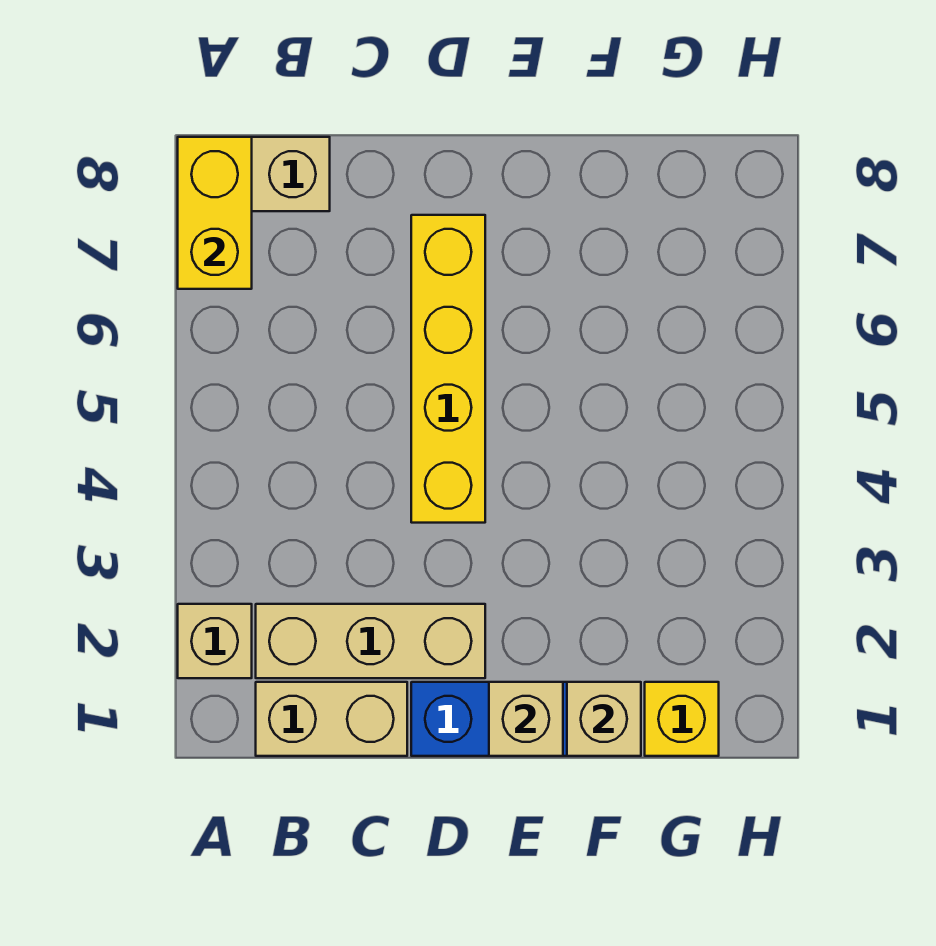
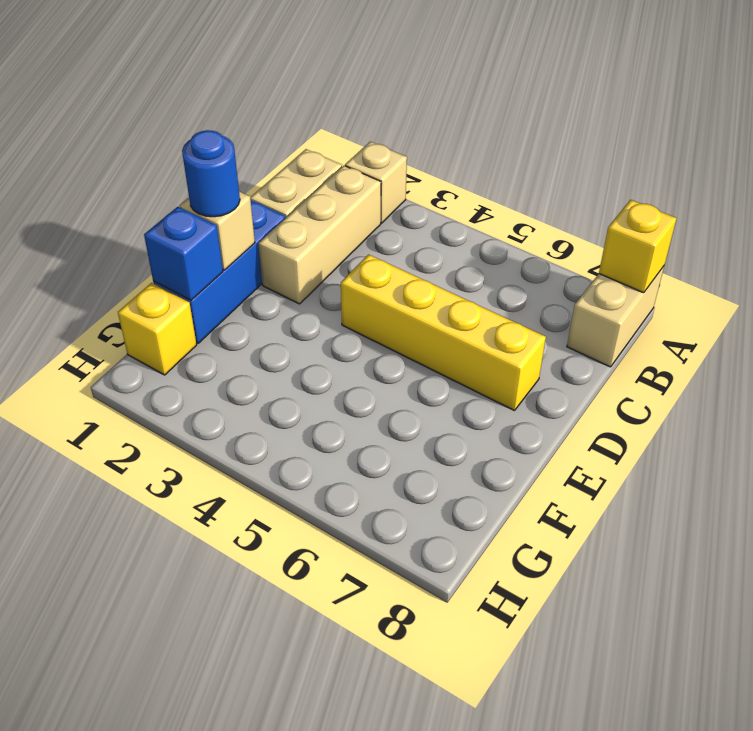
yellow brick A7:A8 level 2 -> yellow brick A8 level 2
none -> blue round brick E1 level 3
tan brick F1 level 2 -> blue brick F1 level 2

